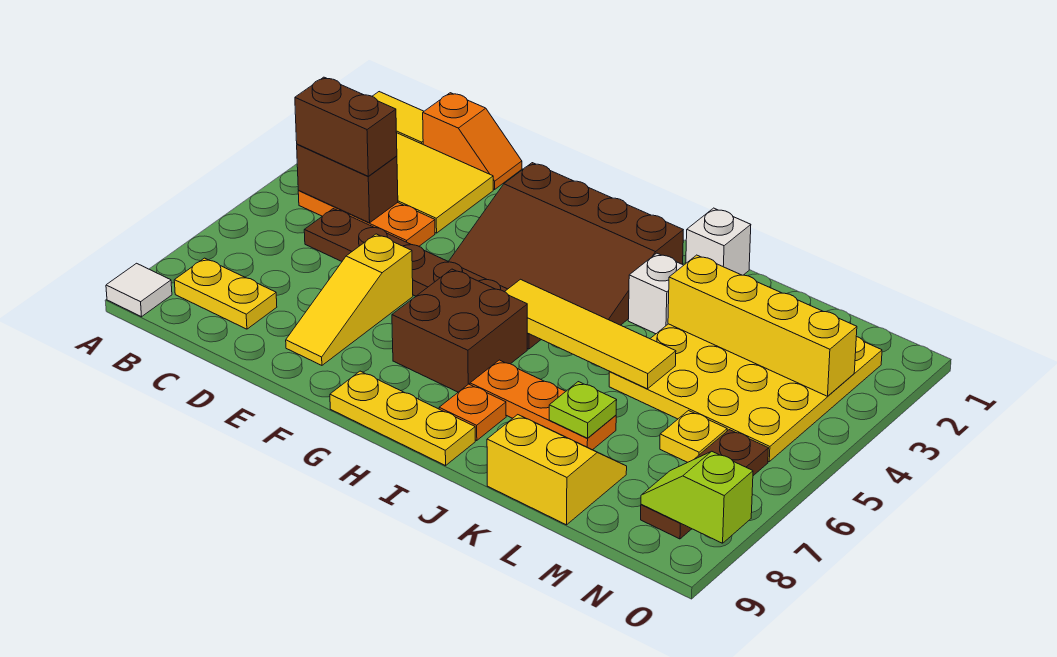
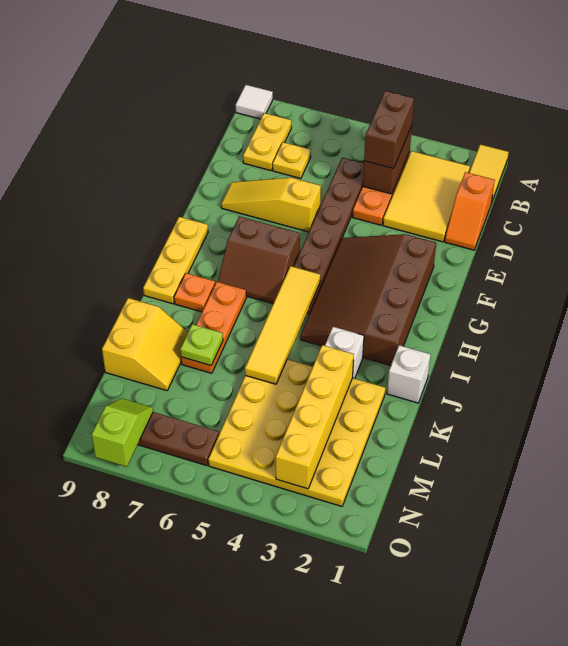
brown brick G6:H7 level 1 -> brown slope G6:H7 level 1 top G
yellow plate M6 level 1 -> yellow plate C7 level 1

